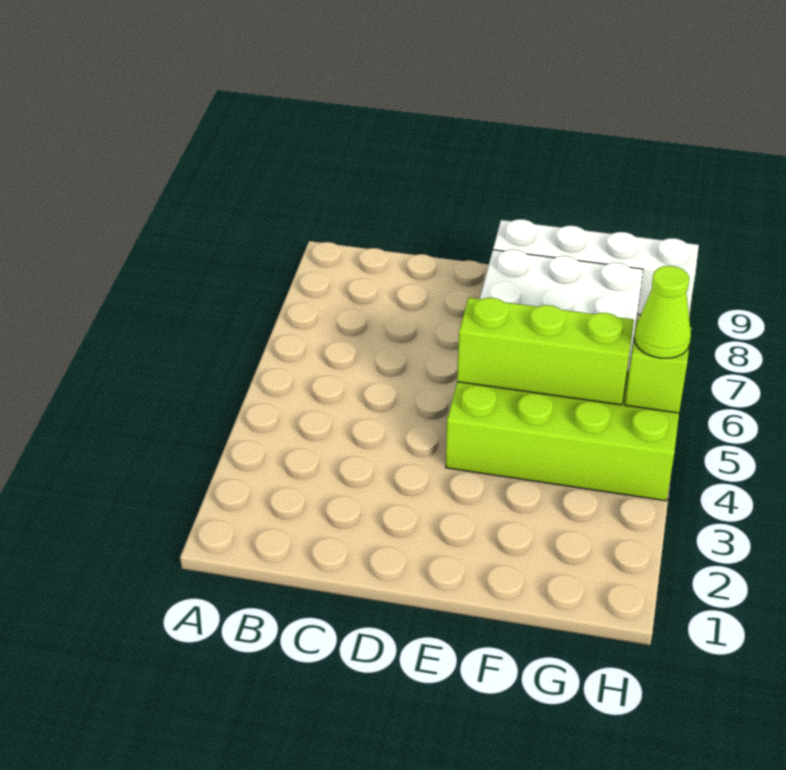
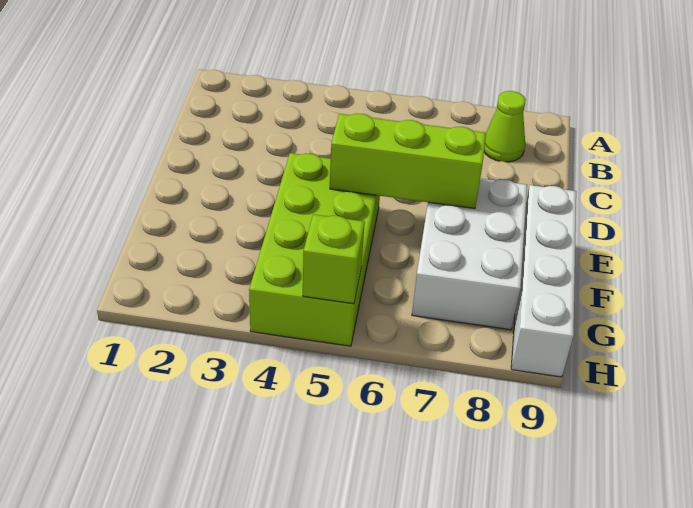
lime brick E5:G5 level 2 -> lime brick E5:E7 level 2
lime cone H5 level 3 -> lime cone B8 level 1

